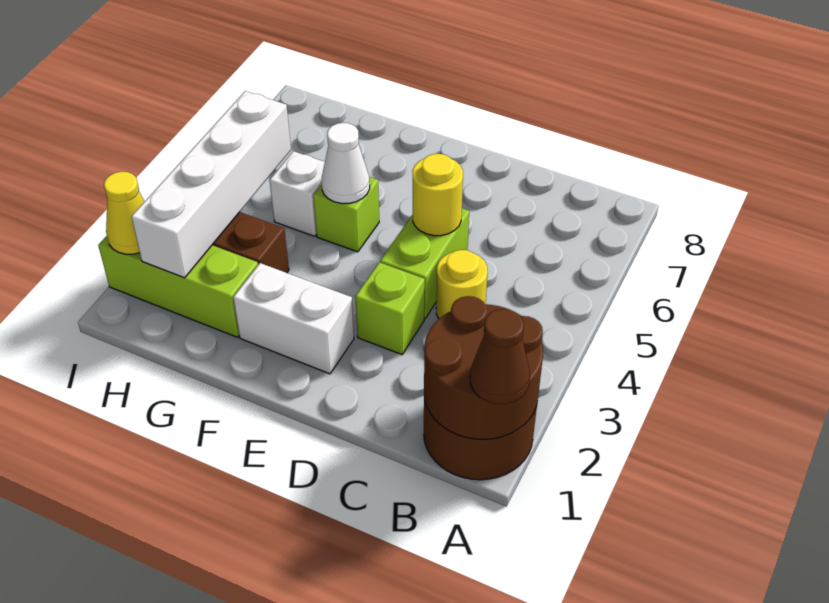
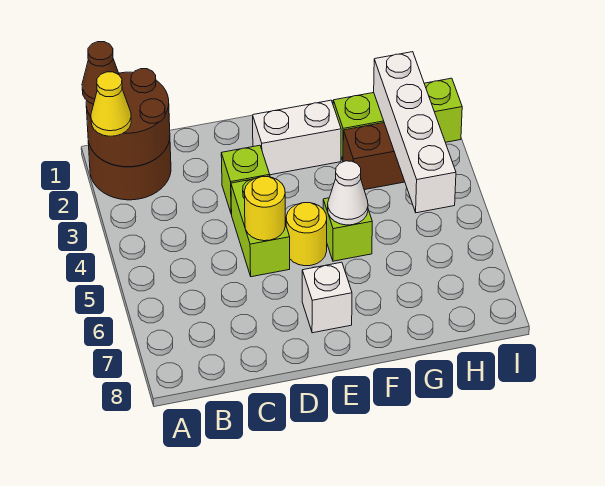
yellow round brick C4 level 1 -> yellow round brick E5 level 1
white brick G5 level 1 -> white brick E7 level 1
yellow cone I2 level 2 -> yellow cone A2 level 3

